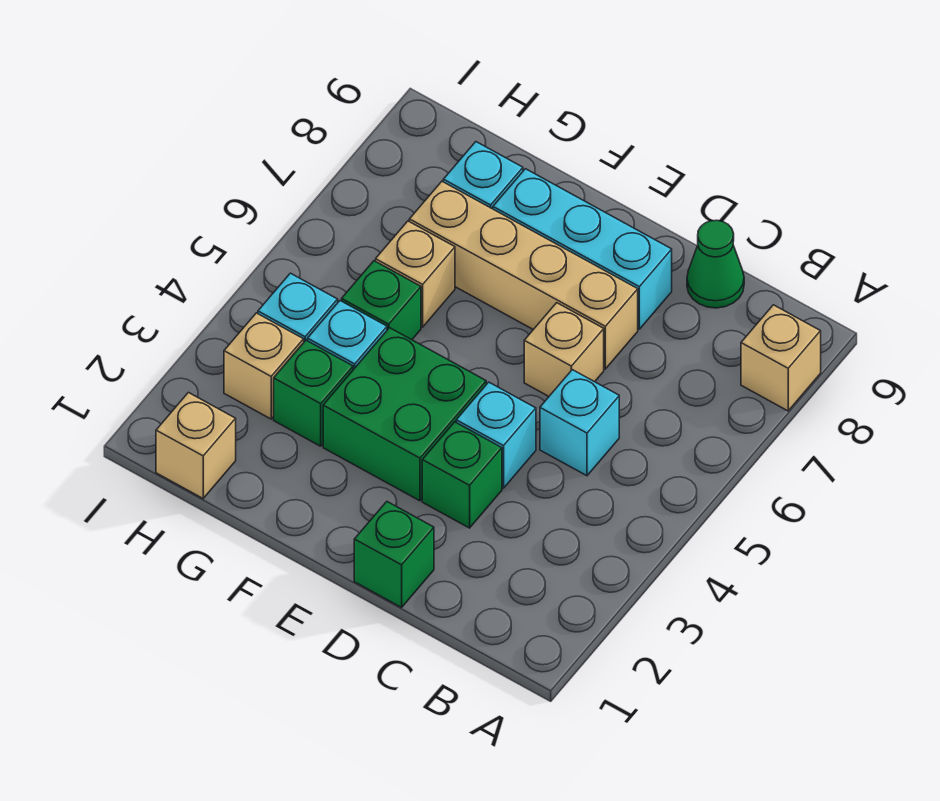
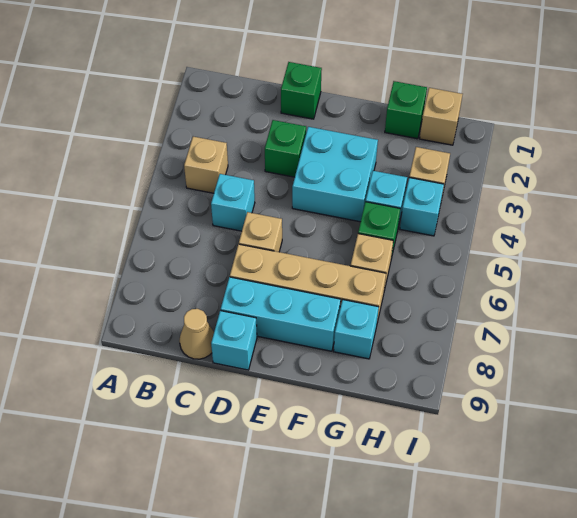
tan brick A8 level 1 -> tan brick B4 level 1
green cone C9 level 1 -> tan cone C9 level 1
cyan brick D4 level 1 -> cyan brick D9 level 1
green brick E3:F4 level 1 -> cyan brick E3:F4 level 1
green brick G3 level 1 -> green brick G1 level 1

